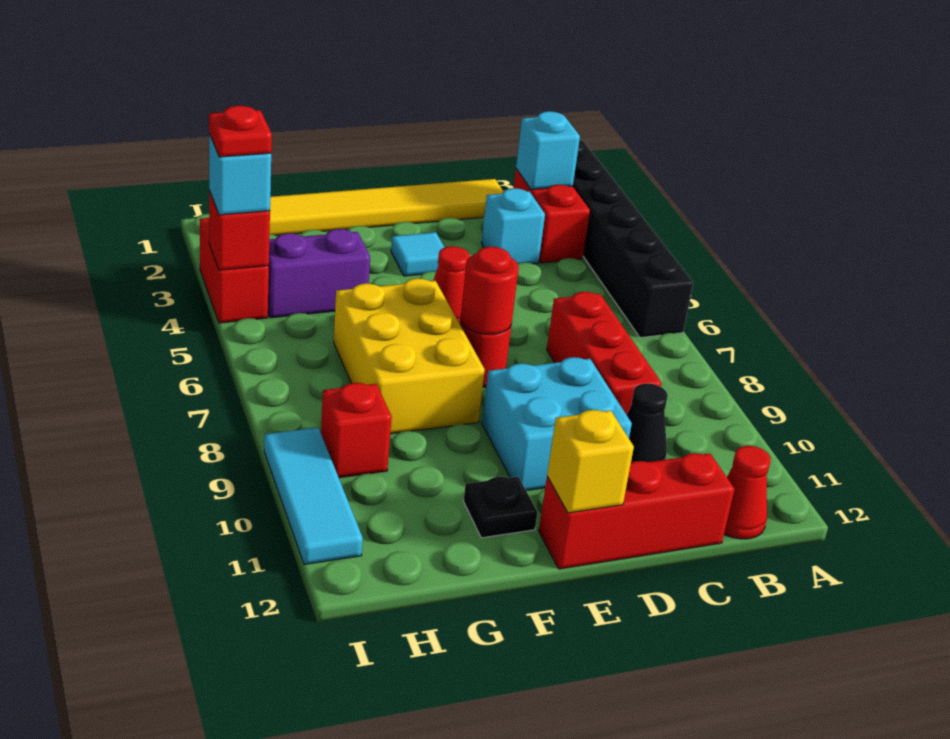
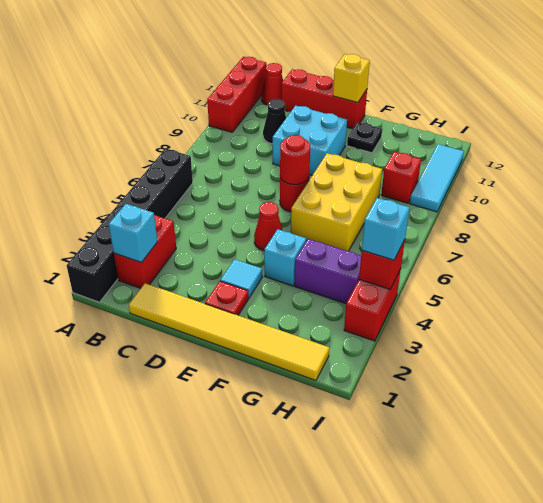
cyan brick C3 level 1 -> cyan brick F4 level 1
red brick C7:C9 level 1 -> red brick A10:A12 level 1
red plate I4 level 4 -> red plate E2 level 1

